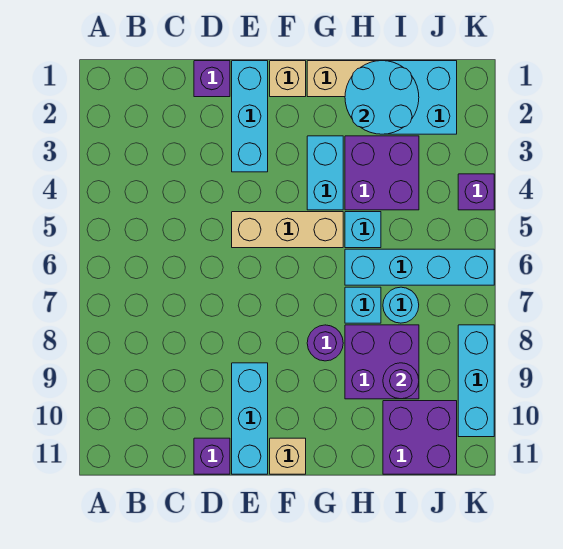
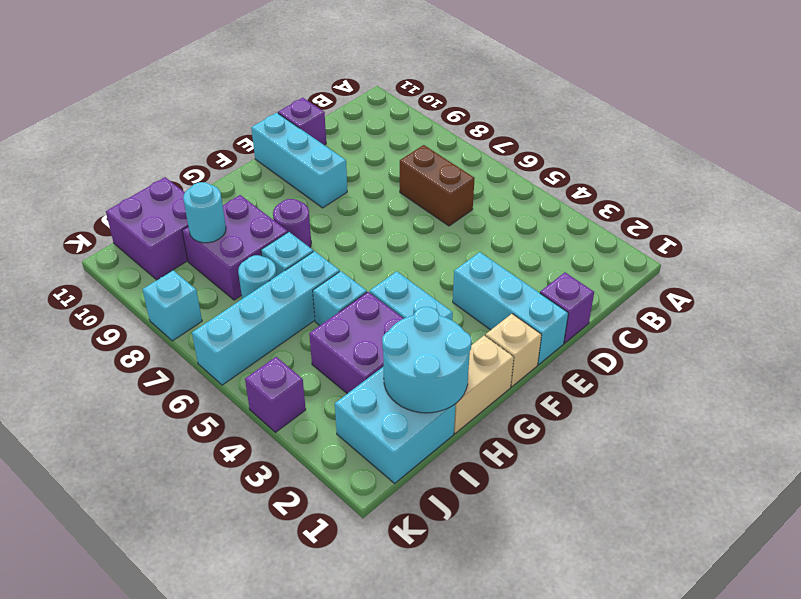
none -> brown brick C6:C7 level 1
tan brick E5:G5 level 1 -> none
tan brick F11 level 1 -> none
purple round brick I9 level 2 -> cyan round brick I9 level 2
cyan brick K8:K10 level 1 -> cyan brick K8 level 1

